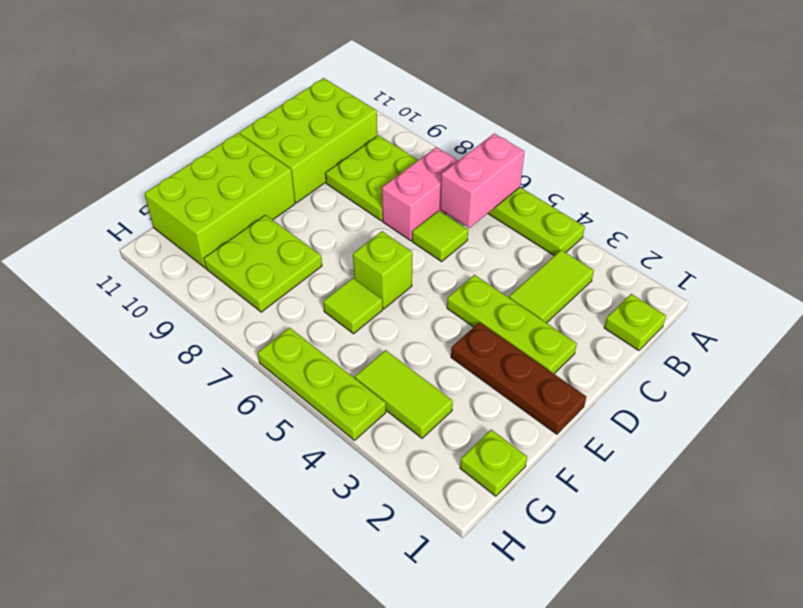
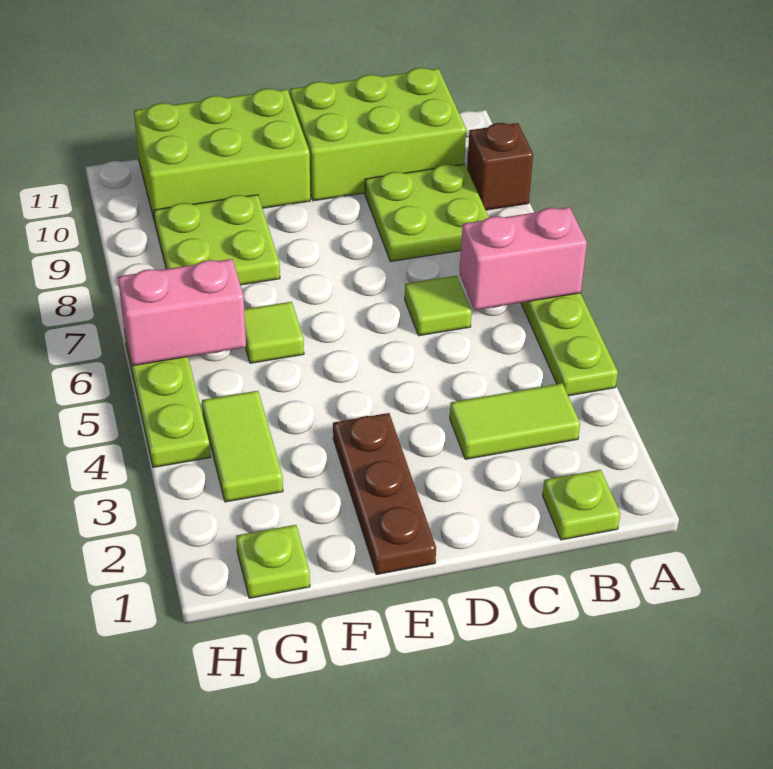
none -> brown brick A9 level 1
pink brick B7:C7 level 1 -> pink brick G6:H6 level 2
lime plate D2:D4 level 1 -> none
lime brick E6 level 1 -> none

